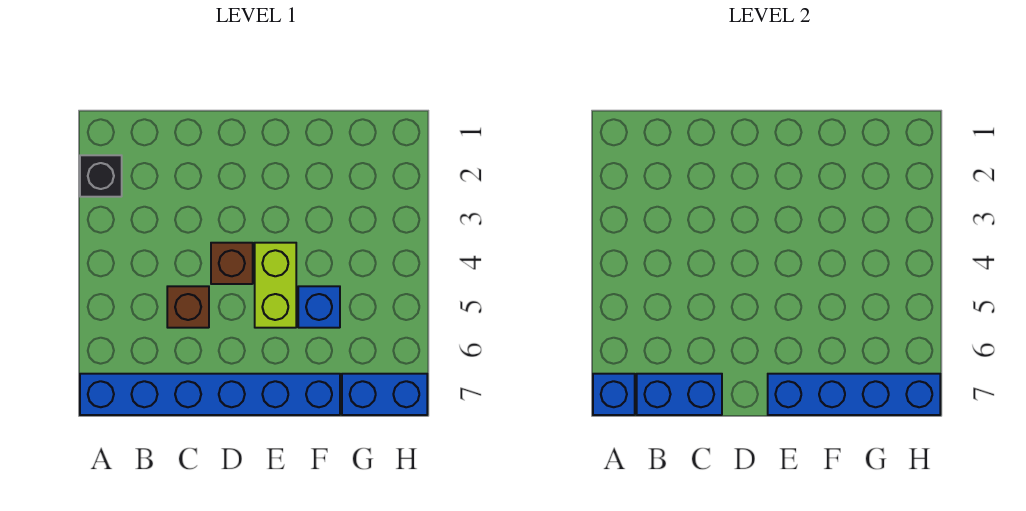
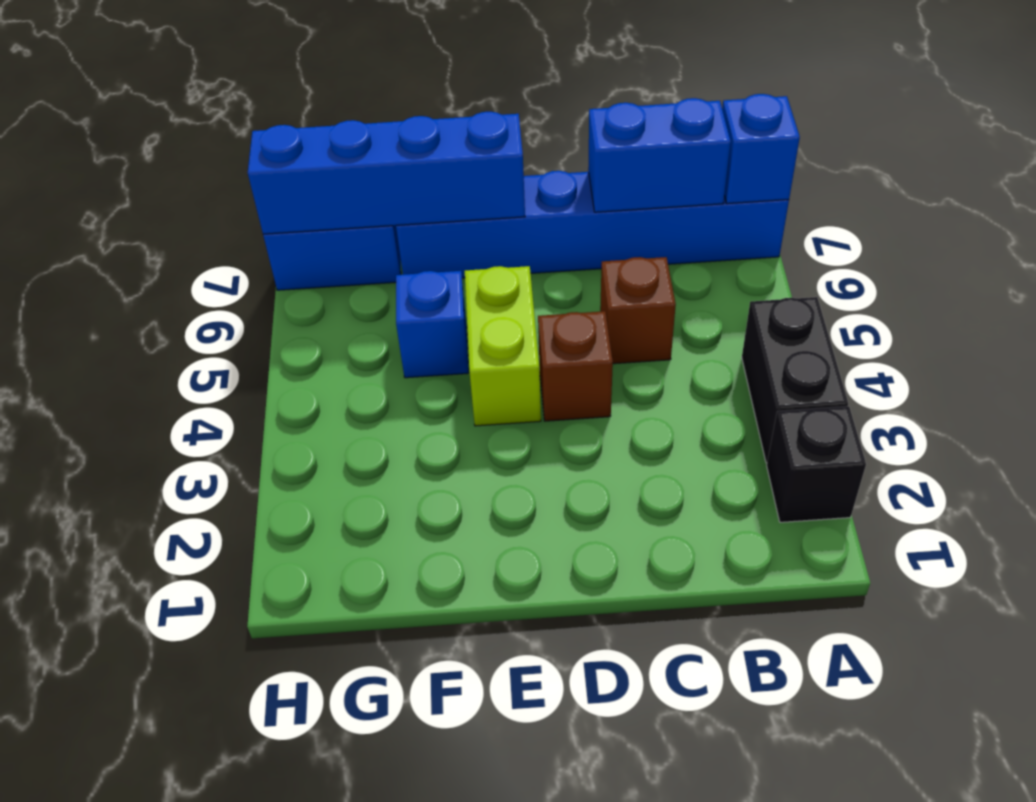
none -> black brick A3:A4 level 1

